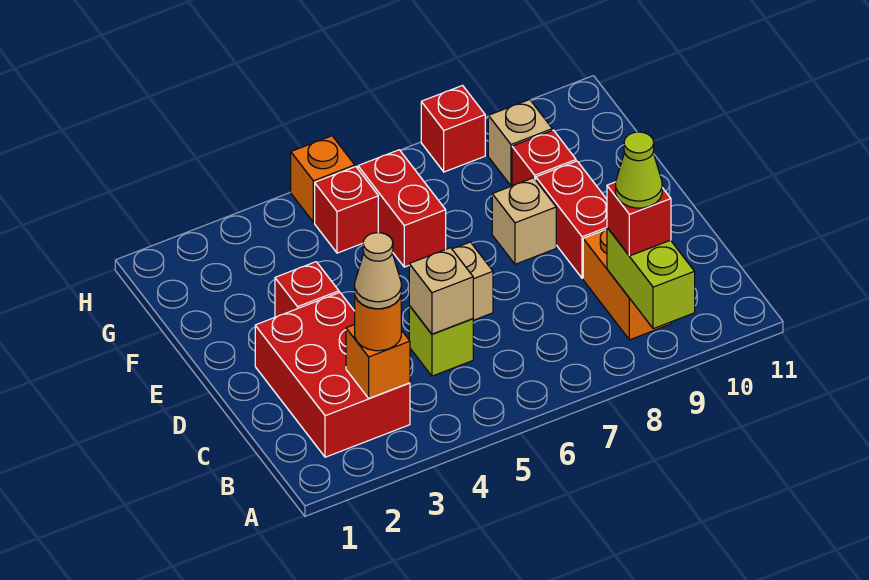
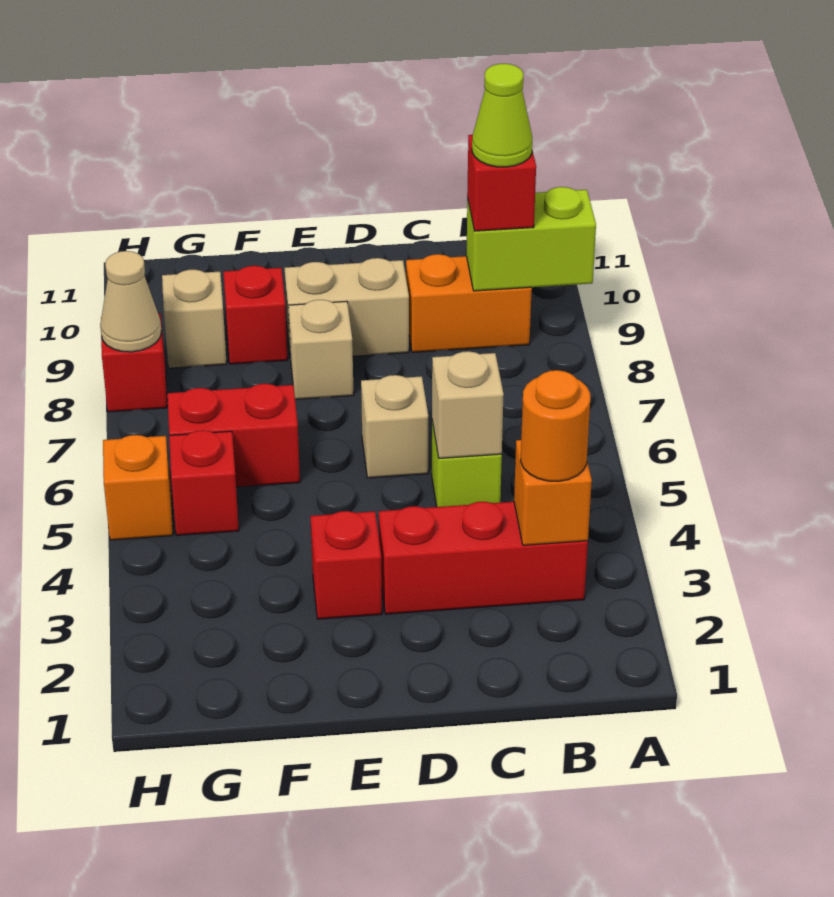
red brick B2:D3 level 1 -> red brick B3:D3 level 1
tan cone B3 level 4 -> tan cone H8 level 2
red brick D9:E9 level 1 -> tan brick D9:E9 level 1

